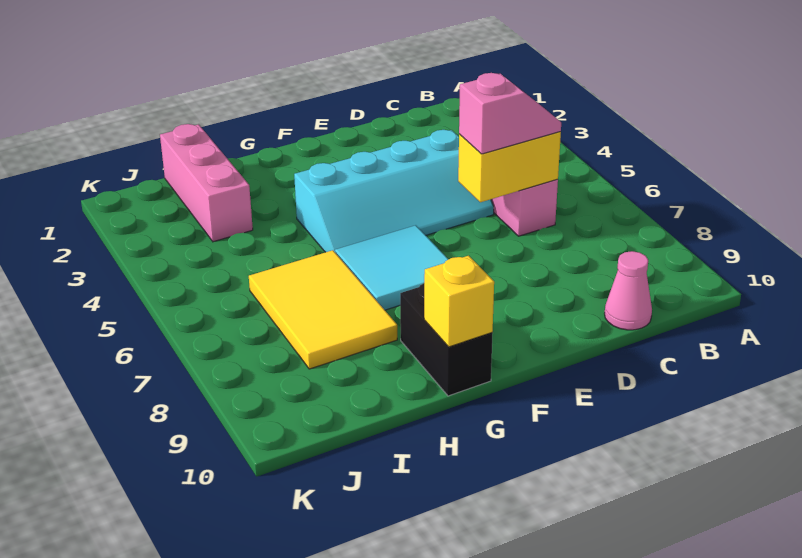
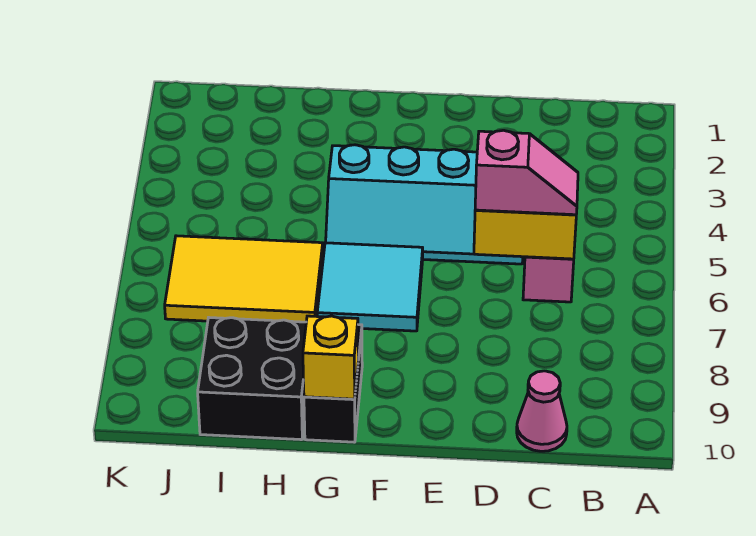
yellow tile H6:I8 level 1 -> yellow tile H6:J7 level 1
none -> black brick H9:I10 level 1
pink brick I1:I3 level 1 -> none

